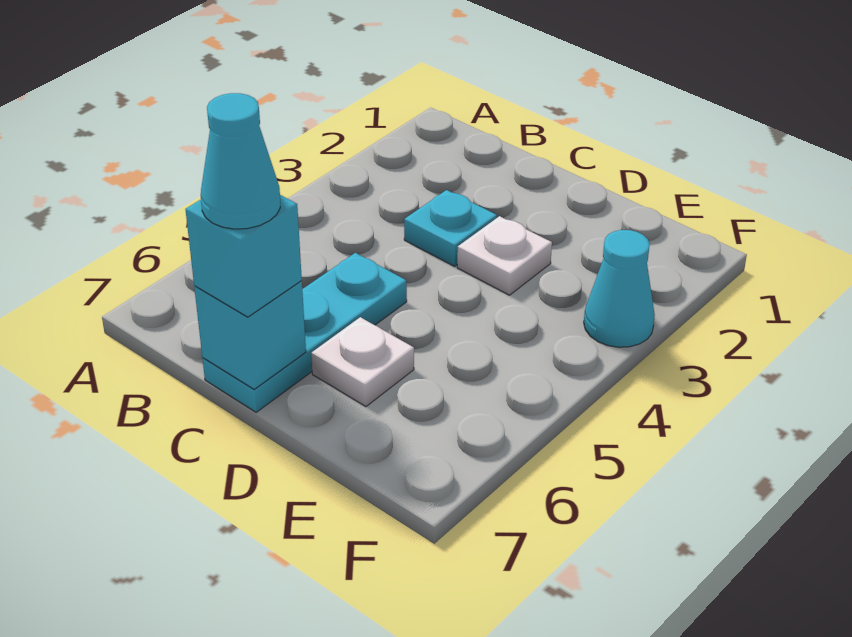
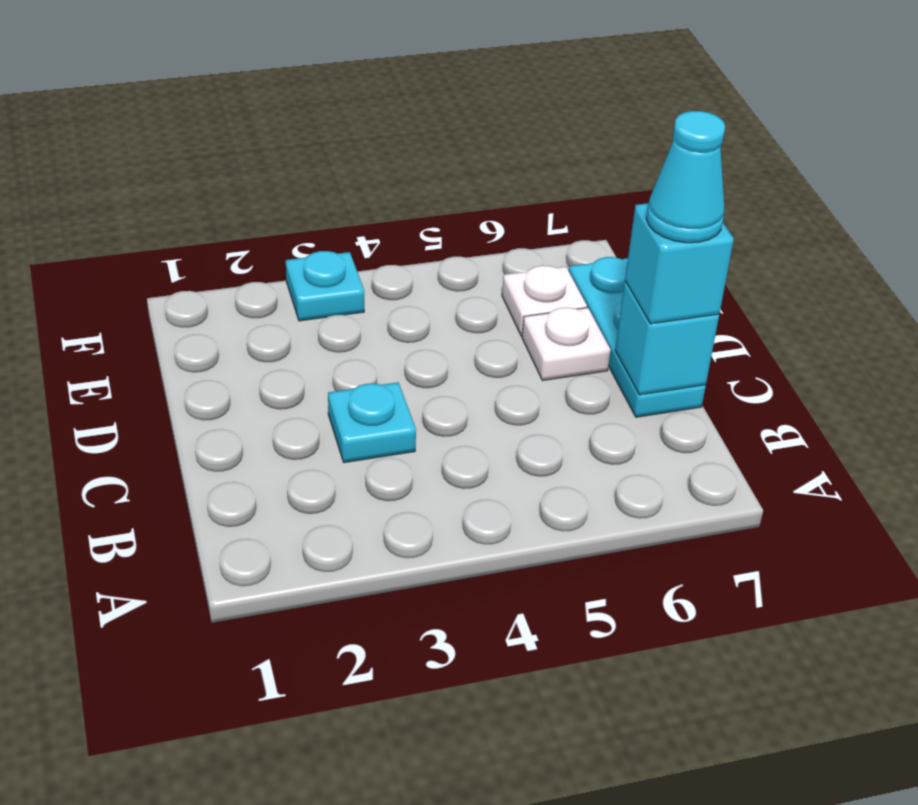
cyan plate C5:C7 level 1 -> cyan plate C7:E7 level 1
white plate D3 level 1 -> white plate E6 level 1
cyan cone F3 level 1 -> cyan plate F3 level 1

